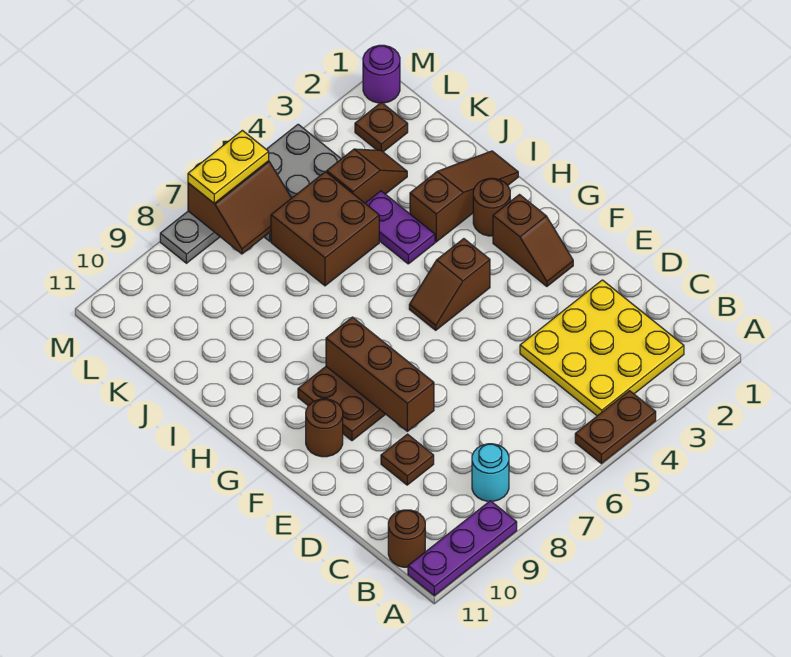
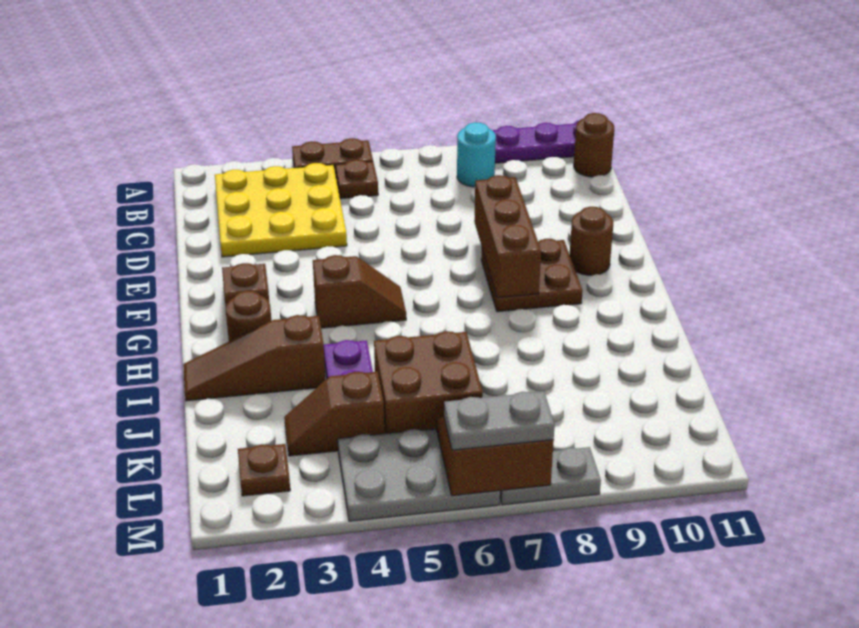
brown plate D9 level 1 -> brown plate B5 level 1
purple round brick M1 level 1 -> none
yellow plate M6:M7 level 3 -> grey plate M6:M7 level 3

